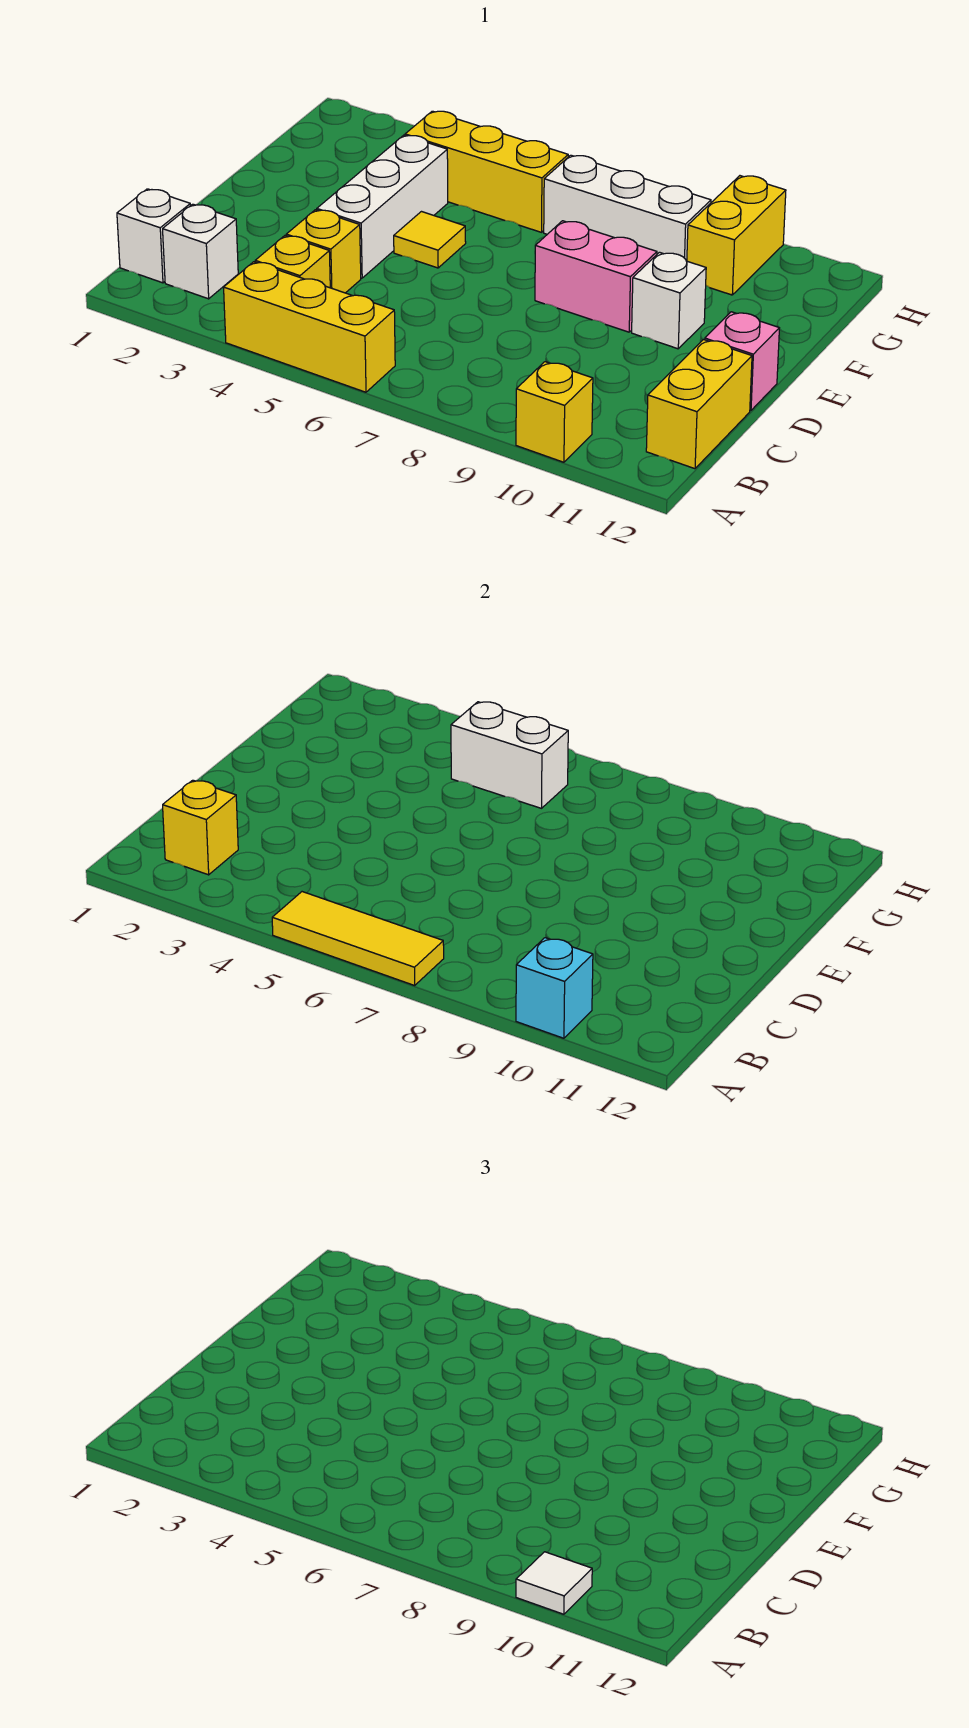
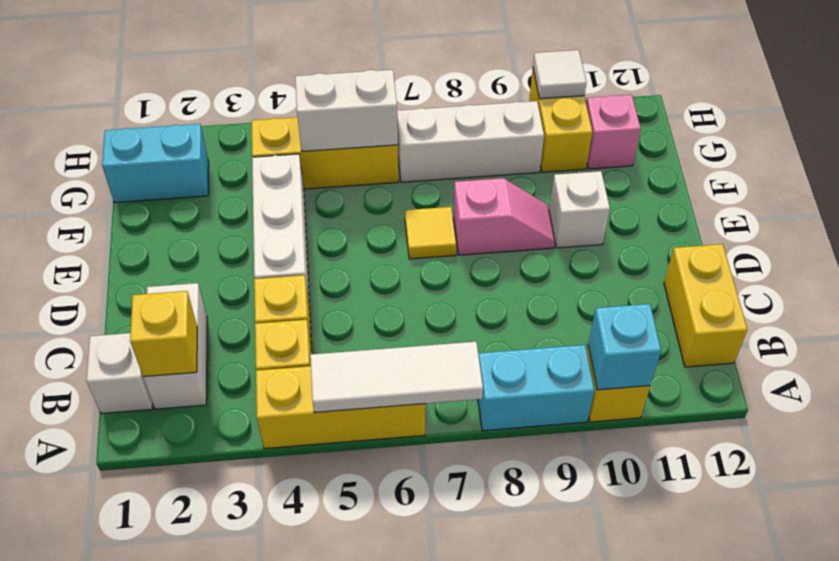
yellow tile A5:A7 level 2 -> white tile A5:A7 level 2
none -> cyan brick A8:A9 level 1
white tile A10 level 3 -> white tile H10 level 2
white brick B2 level 1 -> white brick B2:C2 level 1
pink brick D12 level 1 -> pink brick G11 level 1
yellow tile E5 level 1 -> yellow tile E7 level 1
pink brick E8:E9 level 1 -> pink slope E8:E9 level 1 top 8
none -> cyan brick G1:G2 level 1

